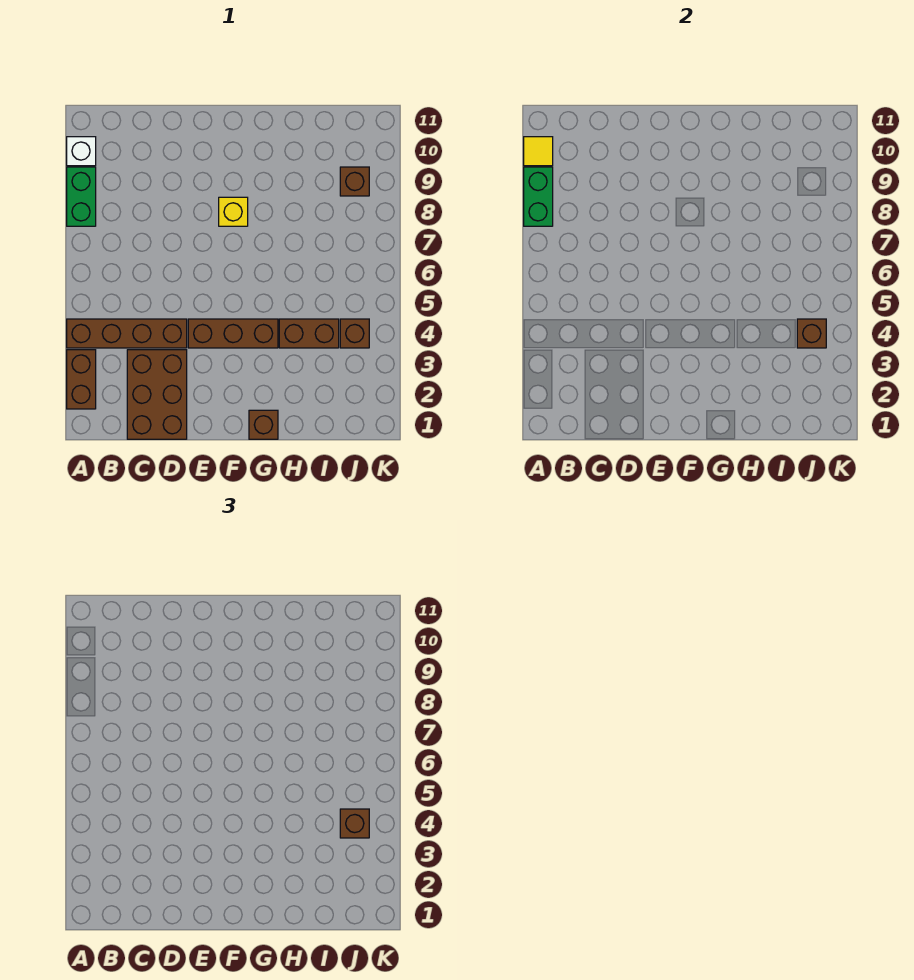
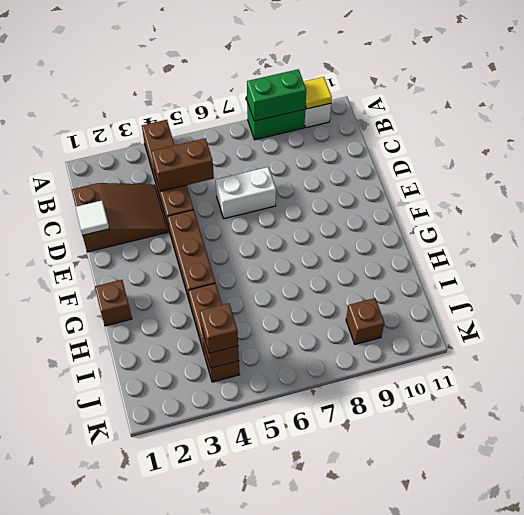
brown brick A2:A3 level 1 -> brown brick C4:C5 level 2
brown brick C1:D3 level 1 -> brown slope C1:D3 level 1 top 1
none -> white tile D1 level 2
none -> white brick D6:D7 level 1
yellow brick F8 level 1 -> none

